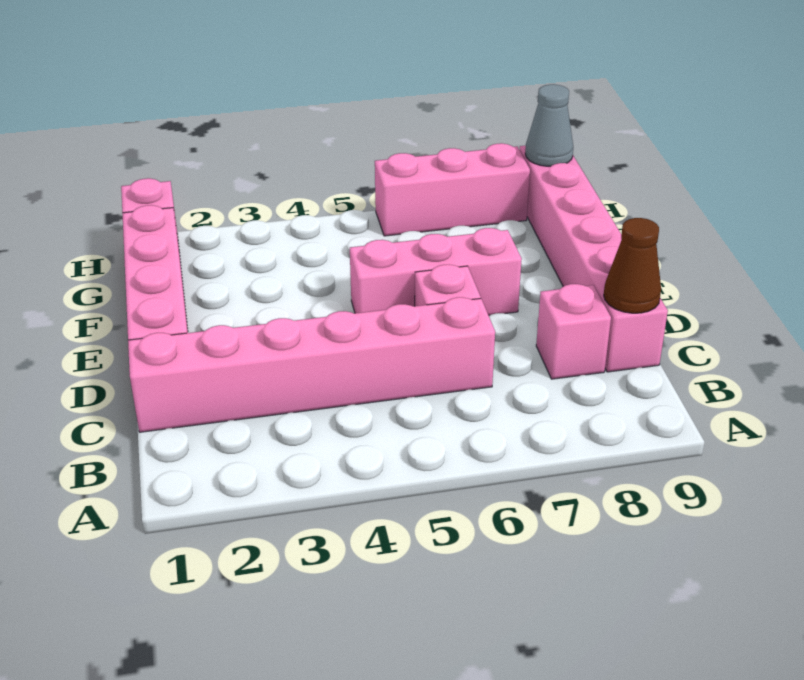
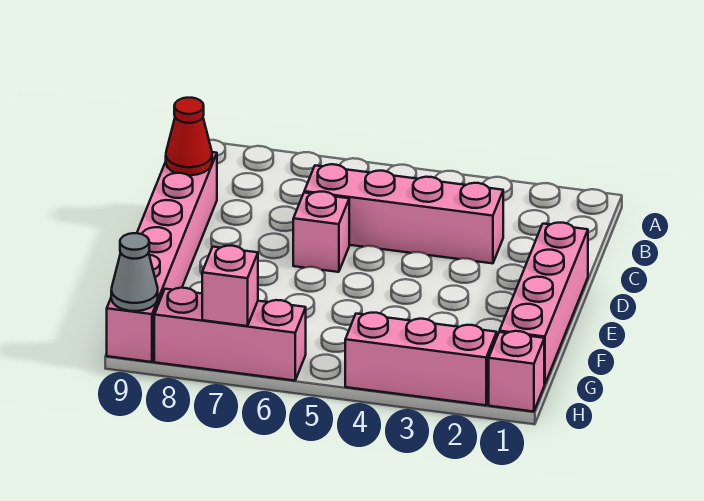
pink brick C1:C6 level 1 -> pink brick C3:C6 level 1
pink brick C8 level 1 -> pink brick H7 level 2
brown cone C9 level 2 -> red cone C9 level 2
pink brick E5:E7 level 1 -> pink brick H2:H4 level 1

